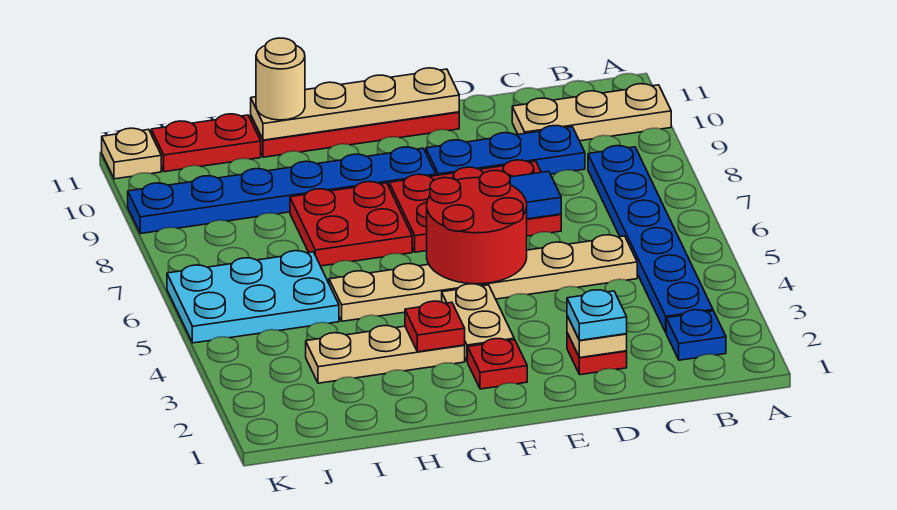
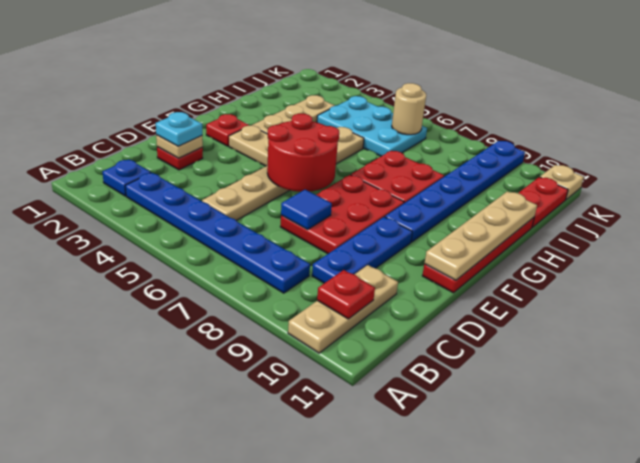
red plate G3 level 2 -> red plate B10 level 2
tan round brick H11 level 3 -> tan round brick J6 level 2
cyan plate I5:K6 level 1 -> cyan plate I4:J6 level 1

